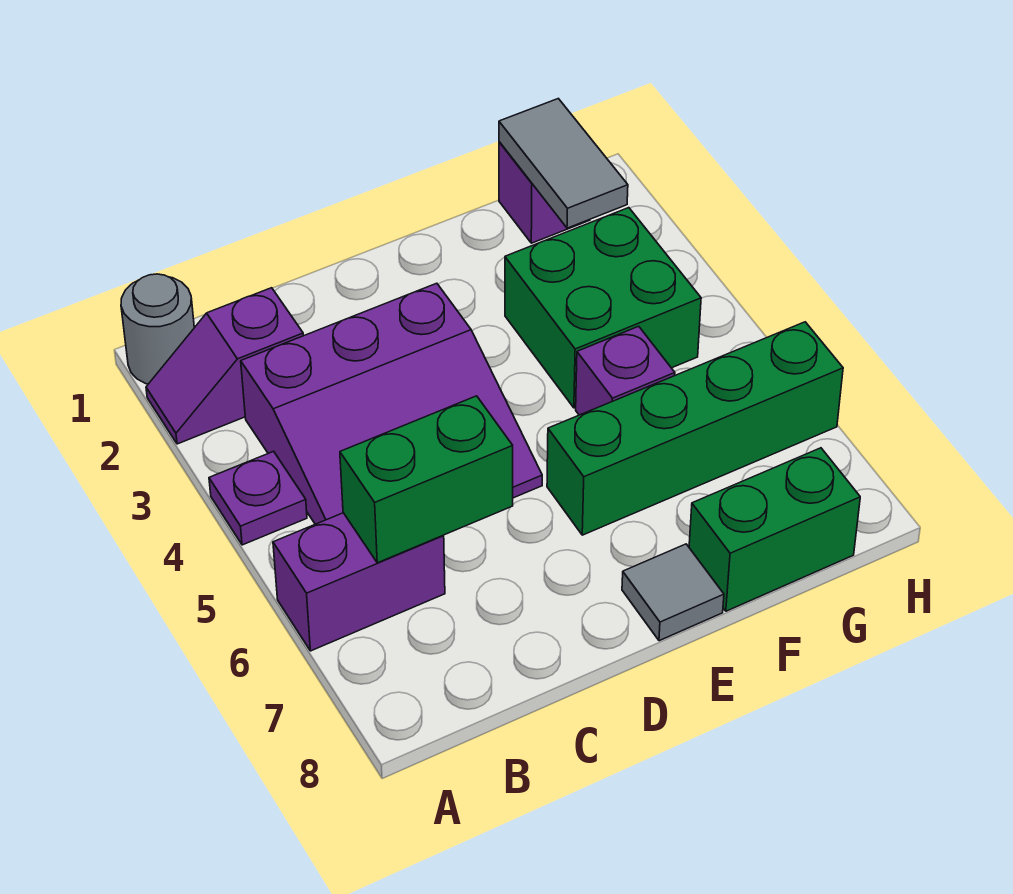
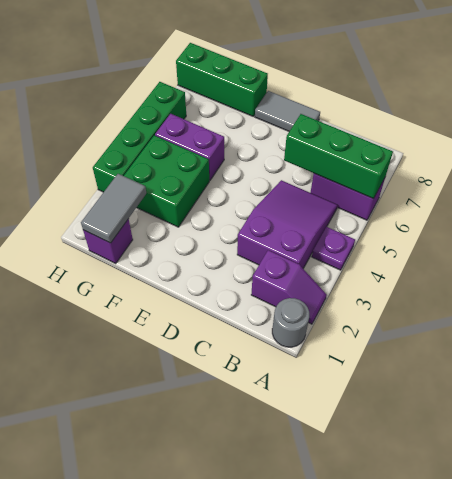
purple slope B3:D5 level 1 top 3 -> purple slope B3:C5 level 1 top 3
green brick B6:C6 level 2 -> green brick A6:C6 level 2
green brick E6:H6 level 1 -> green brick H3:H6 level 1
grey tile E8 level 1 -> grey tile D8:E8 level 1
purple brick F5 level 1 -> purple brick F5:G5 level 1
green brick F8:G8 level 1 -> green brick F8:H8 level 1

